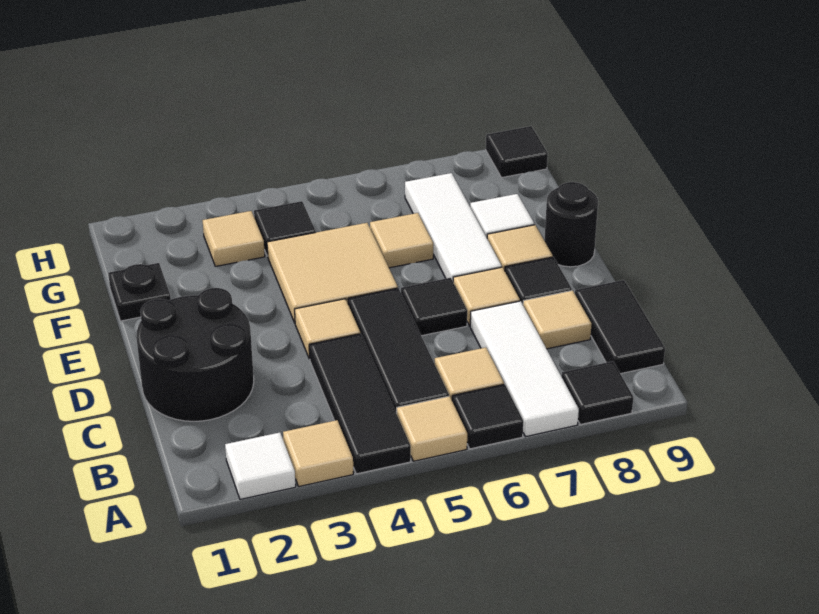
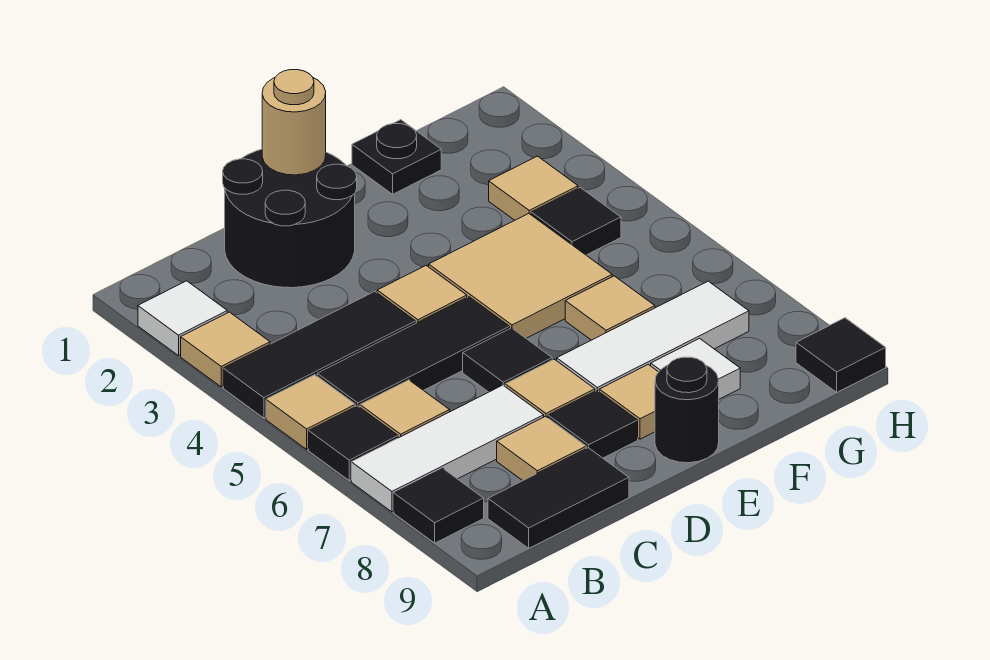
none -> tan round brick D1 level 2

